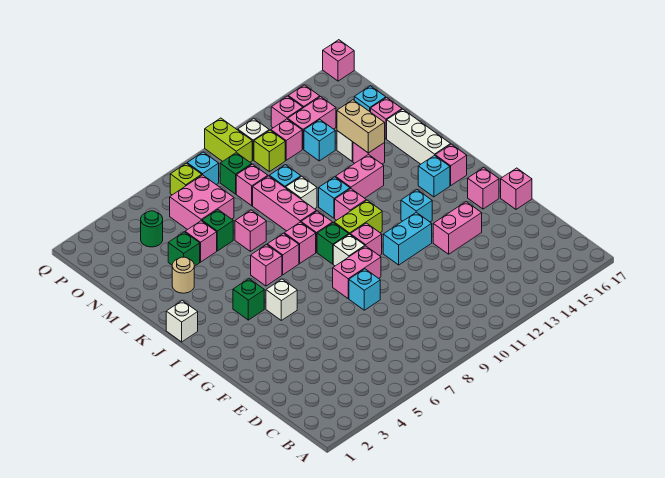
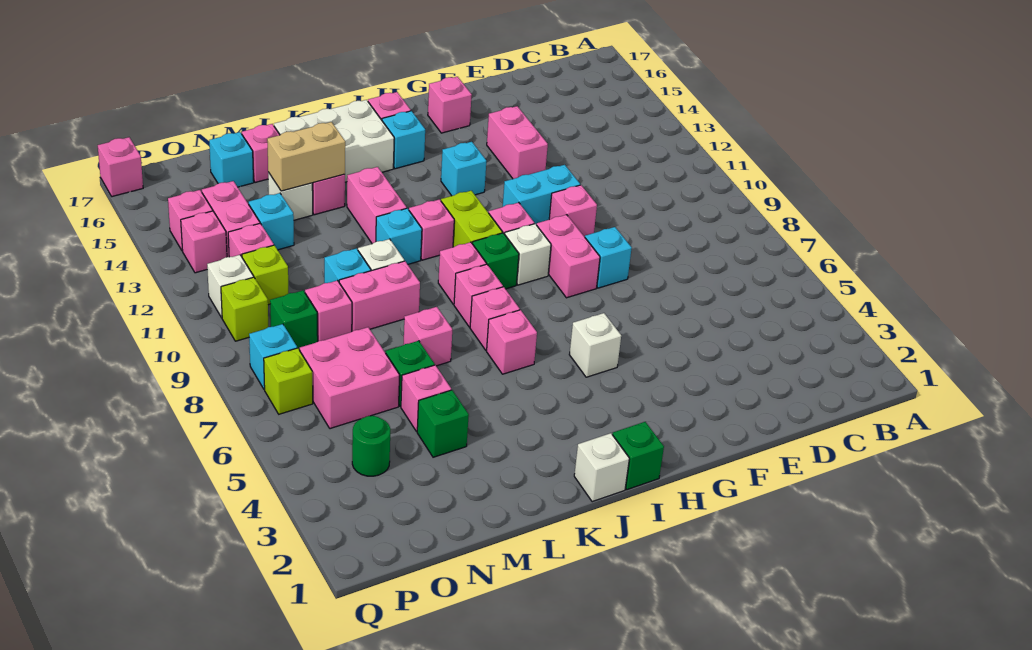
pink brick F17 level 1 -> pink brick F10 level 1
cyan brick G11:G12 level 1 -> cyan brick F11:G11 level 1
green brick I4 level 1 -> green brick I1 level 1
white brick J16:L16 level 1 -> white brick J15:L16 level 1
pink brick K9:M9 level 1 -> pink brick L9:M9 level 1
tan round brick L3 level 1 -> none
lime brick P10:Q10 level 1 -> lime brick P10 level 1

